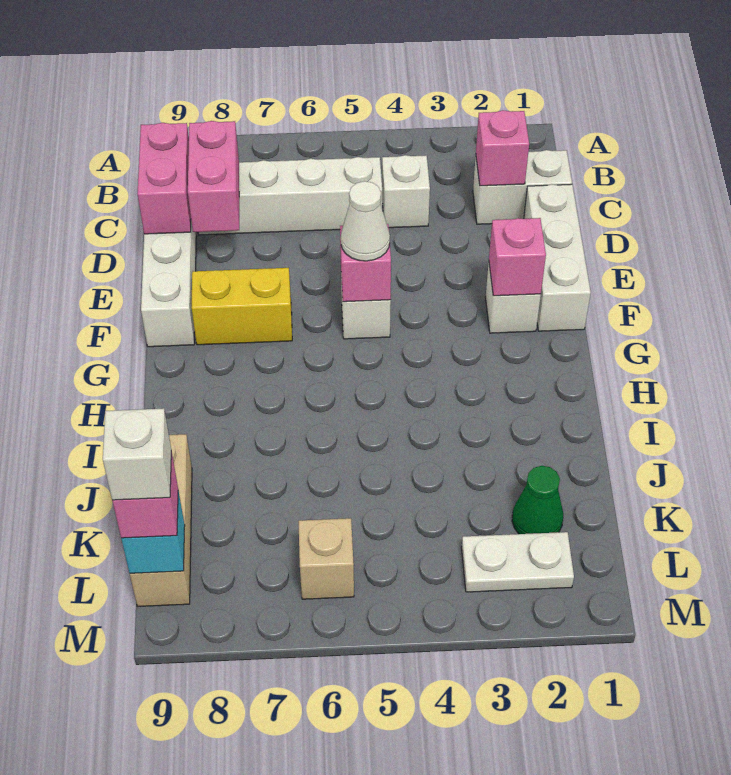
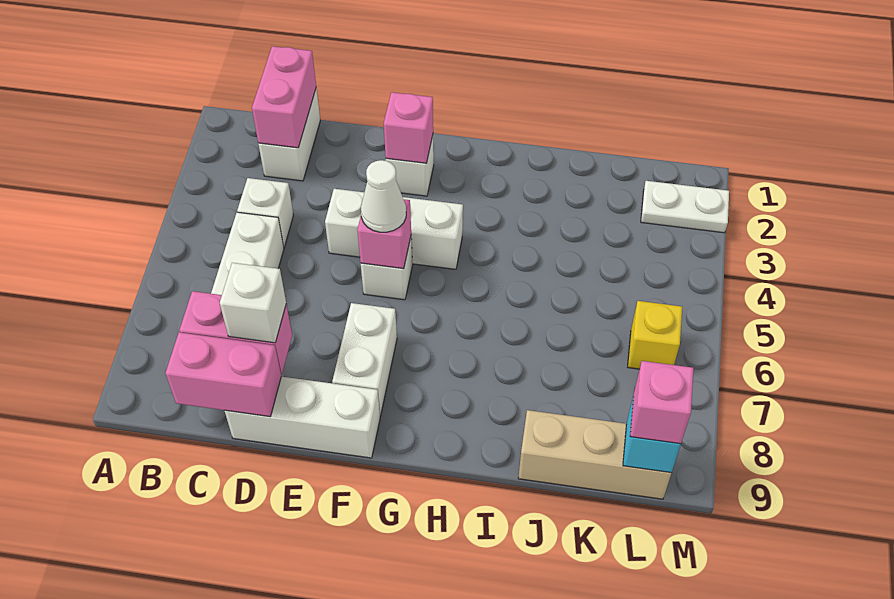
pink brick C2 level 2 -> pink brick C1:C2 level 2
white brick D1:F1 level 1 -> white brick E4:G4 level 1
yellow brick F7:F8 level 1 -> white brick F7:F8 level 1
green cone K2 level 1 -> none
white plate L2:L3 level 1 -> white plate L2:M2 level 1
tan brick L6 level 1 -> yellow brick L6 level 1
white brick L9 level 4 -> white brick D8 level 3

